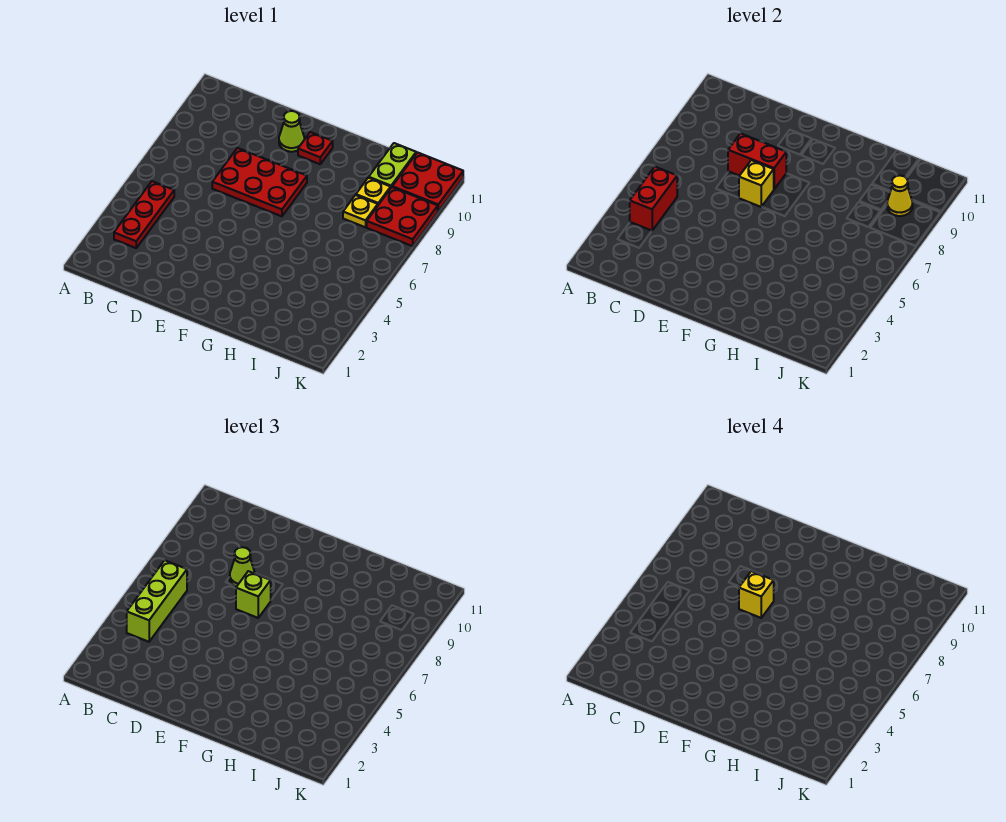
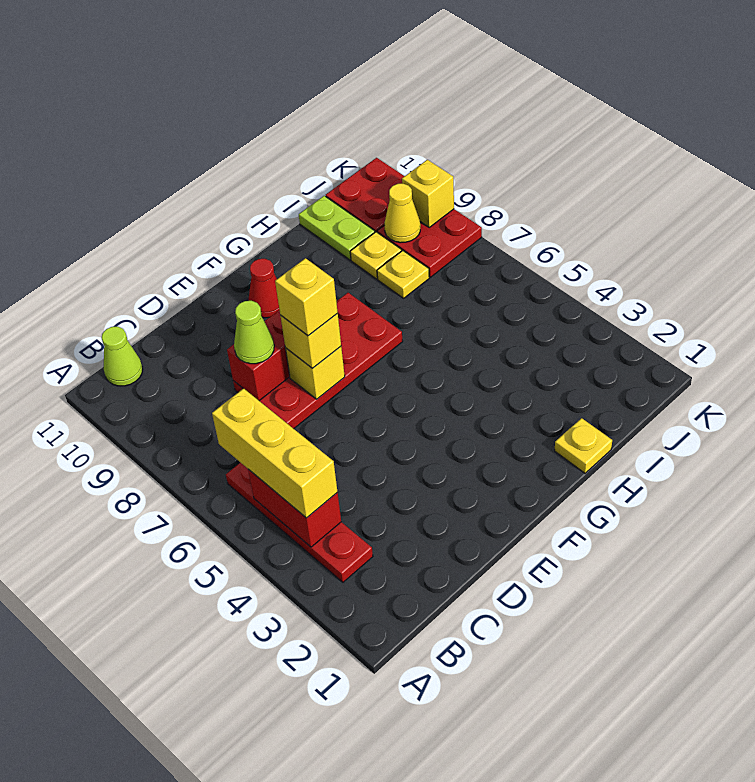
red plate B3:B5 level 1 -> red plate B3:B6 level 1
lime brick B4:B6 level 3 -> yellow brick B4:B6 level 3
red plate D7:F8 level 1 -> red plate D7:G8 level 1
lime brick E7 level 3 -> yellow brick E7 level 3
lime cone E10 level 1 -> lime cone B11 level 1
red plate F10 level 1 -> red cone F10 level 1
none -> yellow plate H1 level 1
none -> yellow brick K9 level 2

